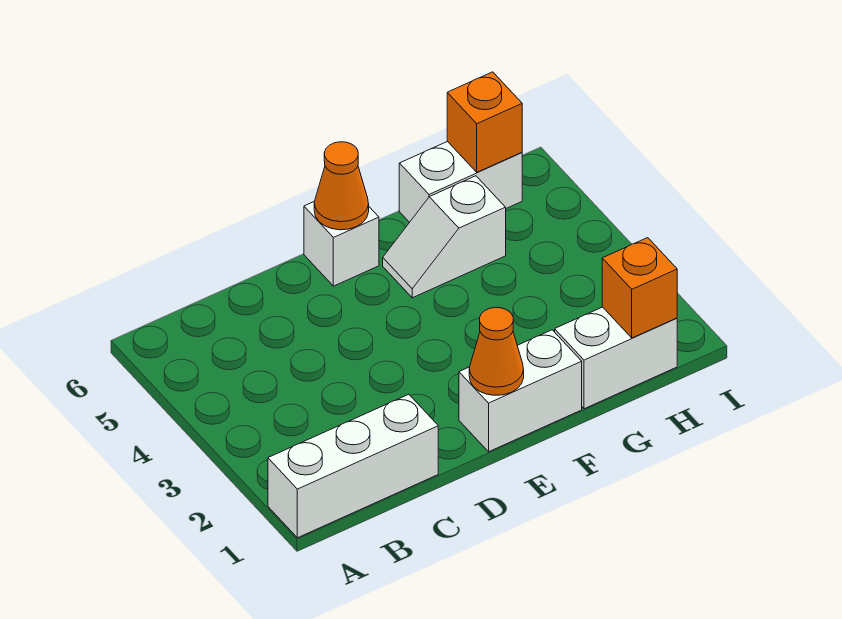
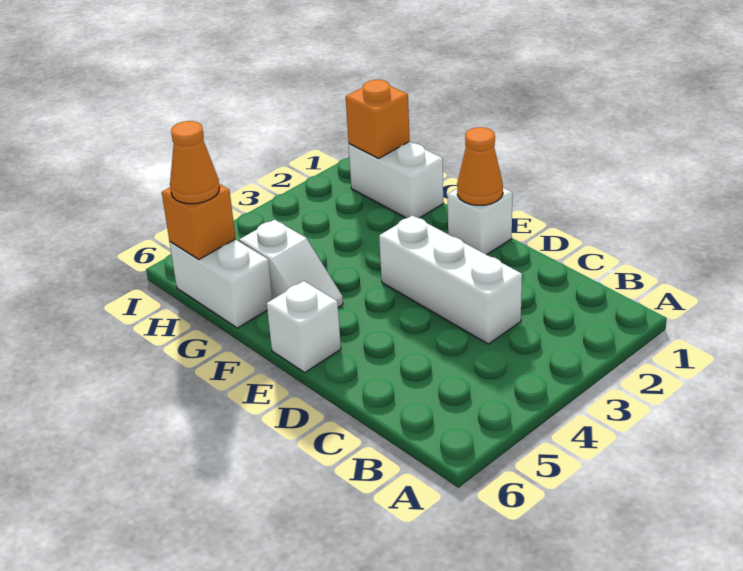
white brick A1:C1 level 1 -> white brick C3:E3 level 1
white brick E1:F1 level 1 -> white brick E1 level 1
orange cone E6 level 2 -> orange cone H6 level 3

